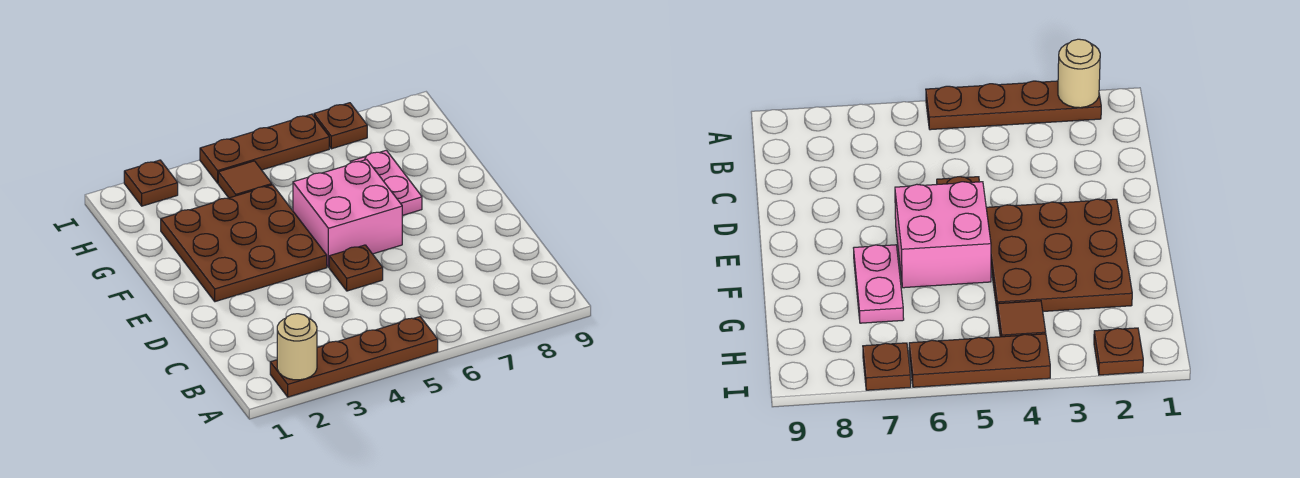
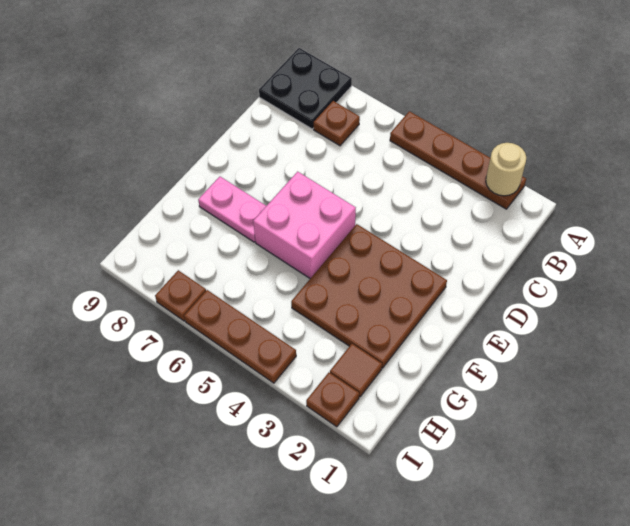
none -> black plate A8:B9 level 1
brown plate D5 level 1 -> brown plate B7 level 1
pink plate F7:G7 level 1 -> pink plate F7:F8 level 1
brown tile H4 level 1 -> brown tile H2 level 1

